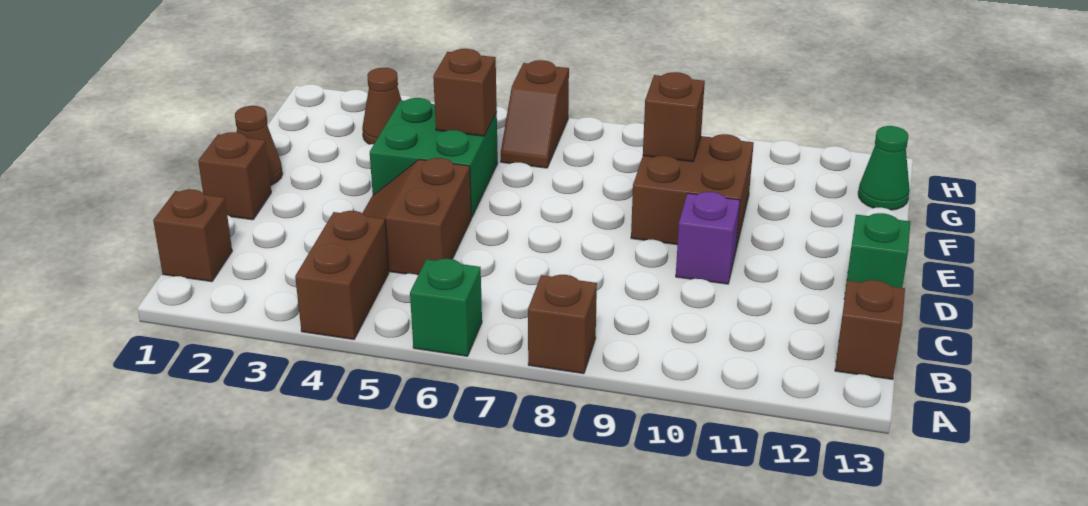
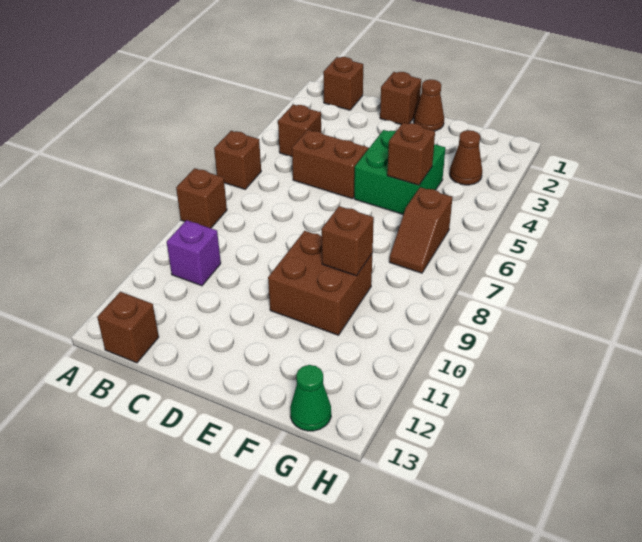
brown brick A4:B4 level 1 -> brown brick B4 level 1
green brick A6 level 1 -> brown brick A6 level 1
purple brick D10 level 1 -> purple brick B10 level 1
green brick D13 level 1 -> none
brown slope G6:H6 level 1 top H -> brown slope G6:G7 level 1 top 6

